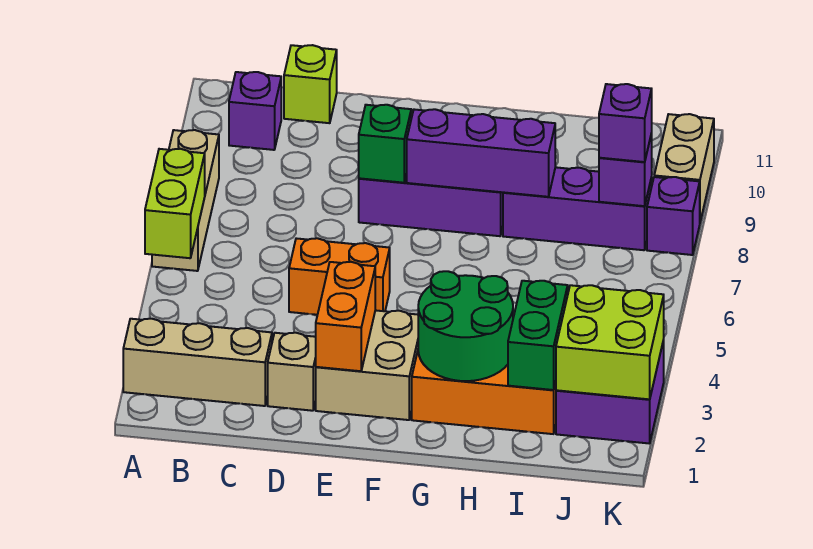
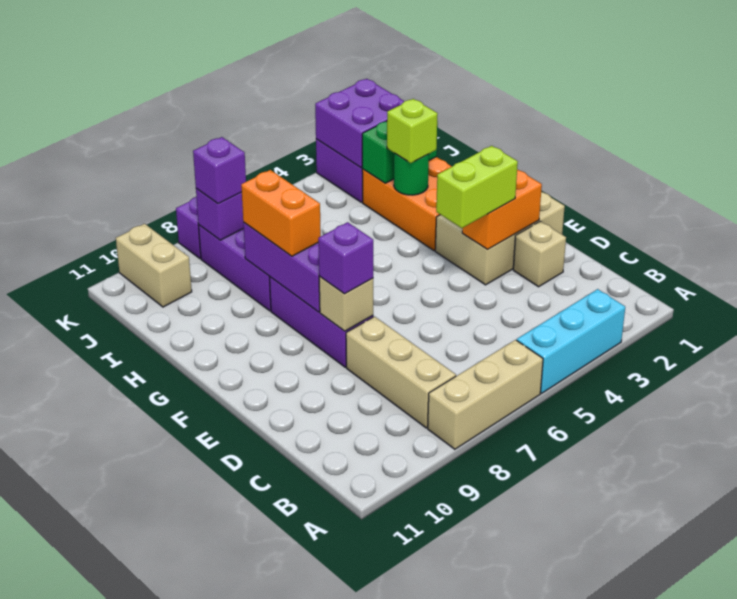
tan brick A2:C2 level 1 -> tan brick B8:D8 level 1
none -> cyan brick A3:A5 level 1
lime brick A5:A6 level 2 -> lime brick E3:E4 level 3
purple brick B10 level 1 -> purple brick E8 level 3
lime brick C11 level 1 -> lime brick H3 level 3
orange brick D5:E5 level 1 -> orange brick G8:H8 level 3
tan brick E2:F3 level 1 -> tan brick E1:F3 level 1
green brick E8 level 2 -> tan brick E8 level 2
green round brick G2:H3 level 2 -> green round brick H3 level 2
lime brick J2:K3 level 2 -> purple brick J2:K3 level 2
tan brick K9:K10 level 1 -> tan brick J10:K10 level 1

